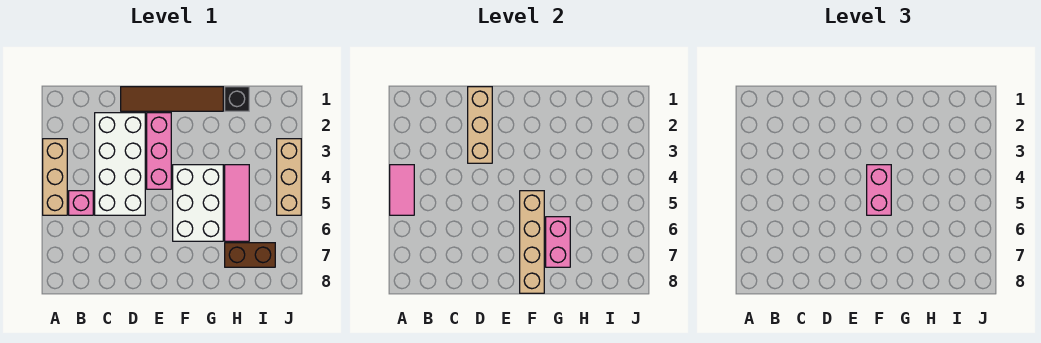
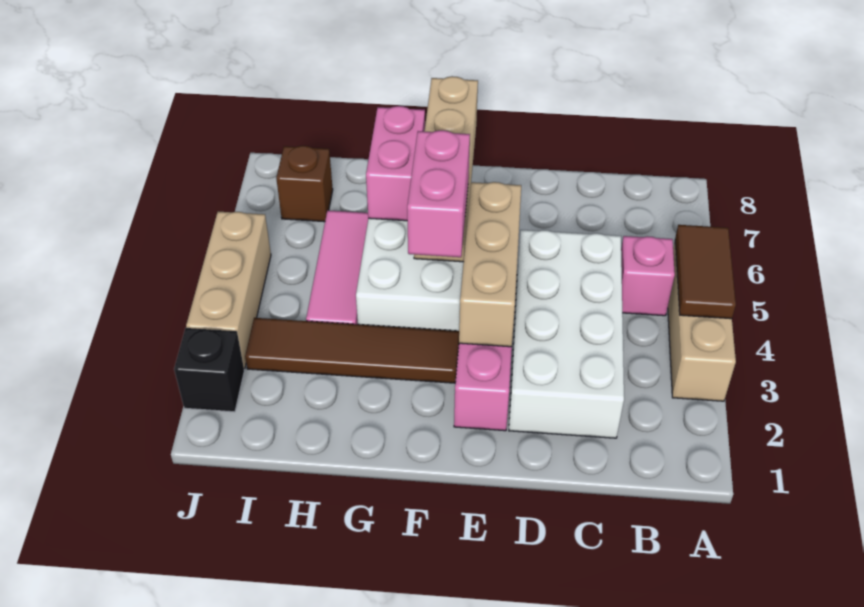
pink tile A4:A5 level 2 -> brown tile A4:A5 level 2
brown tile D1:G1 level 1 -> brown tile F3:I3 level 1
tan brick D1:D3 level 2 -> tan brick E3:E5 level 2
black brick H1 level 1 -> black brick J2 level 1
brown brick H7:I7 level 1 -> brown brick I7 level 1

